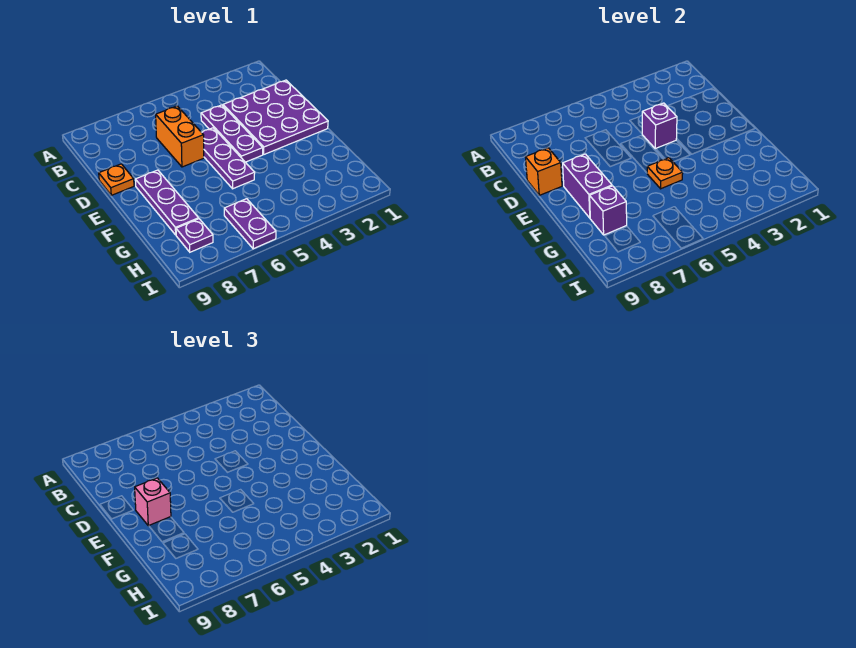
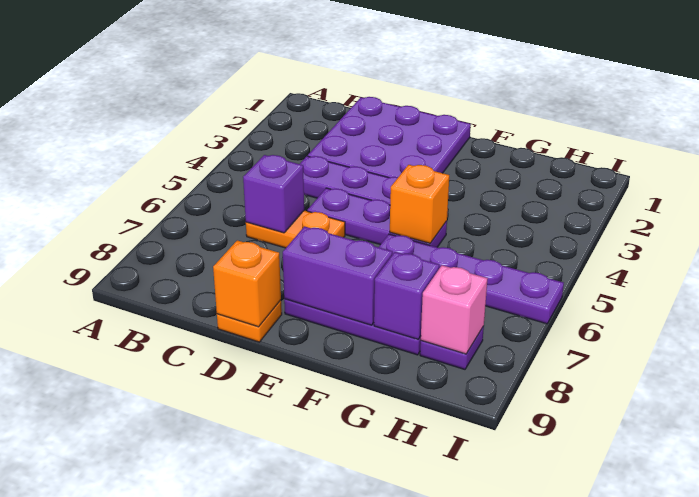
orange brick C6:D6 level 1 -> orange plate C6:D6 level 1
purple brick D4 level 2 -> purple brick C6 level 2
pink brick E8 level 3 -> pink brick H8 level 2
orange plate F5 level 2 -> orange brick F5 level 2
purple plate H6:I6 level 1 -> purple plate F6:I6 level 1

